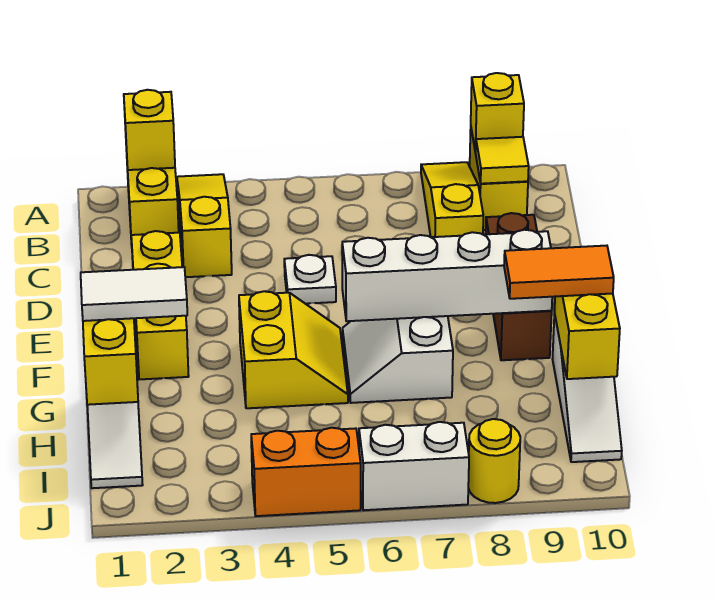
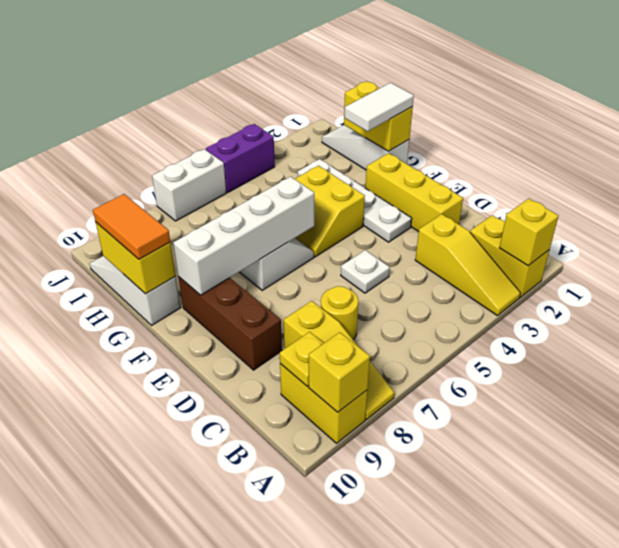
yellow tile B9 level 2 -> yellow plate B9 level 2
none -> white plate E3:H3 level 1
orange tile G9:G10 level 3 -> orange tile G10:H10 level 3
orange brick J4:J5 level 1 -> purple brick J4:J5 level 1
yellow round brick J8 level 1 -> yellow round brick C7 level 1

